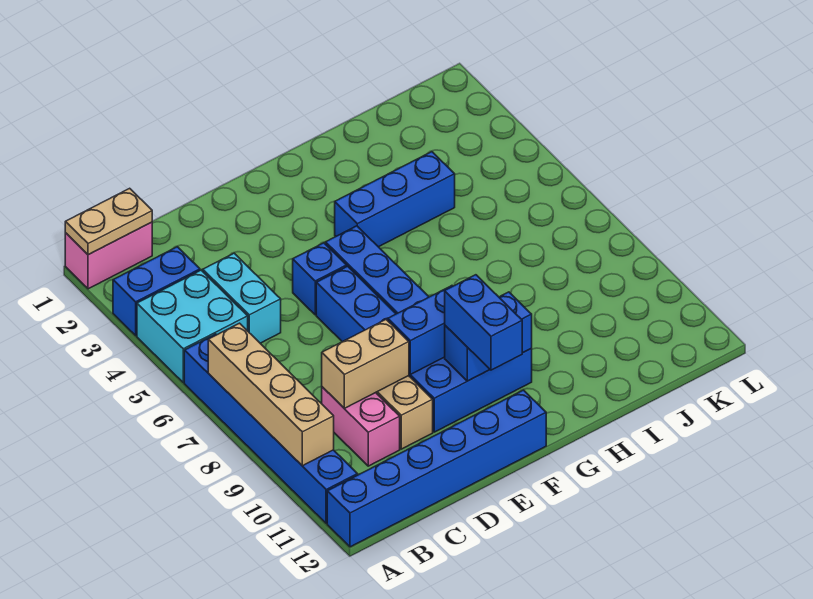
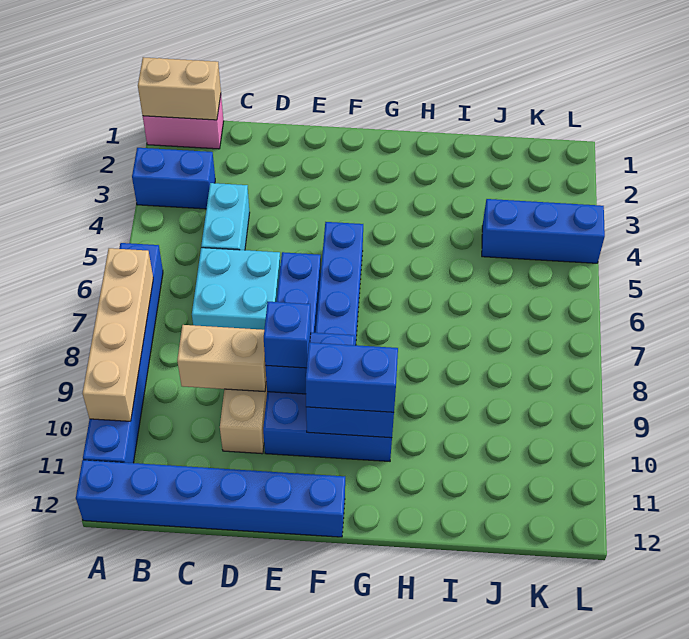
tan plate A1:B1 level 2 -> tan brick A1:B1 level 2
cyan brick A4:B5 level 1 -> cyan brick C6:D7 level 1
pink brick C9:C10 level 1 -> none
blue brick E5 level 1 -> blue brick E9 level 3
blue brick F10:F11 level 3 -> blue brick F10:G10 level 3
blue brick G4:I4 level 1 -> blue brick J4:L4 level 1

